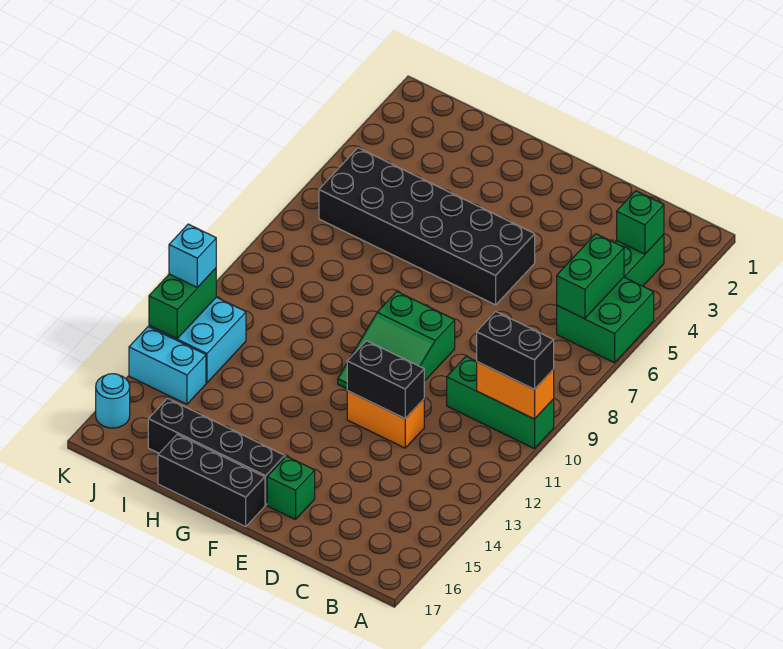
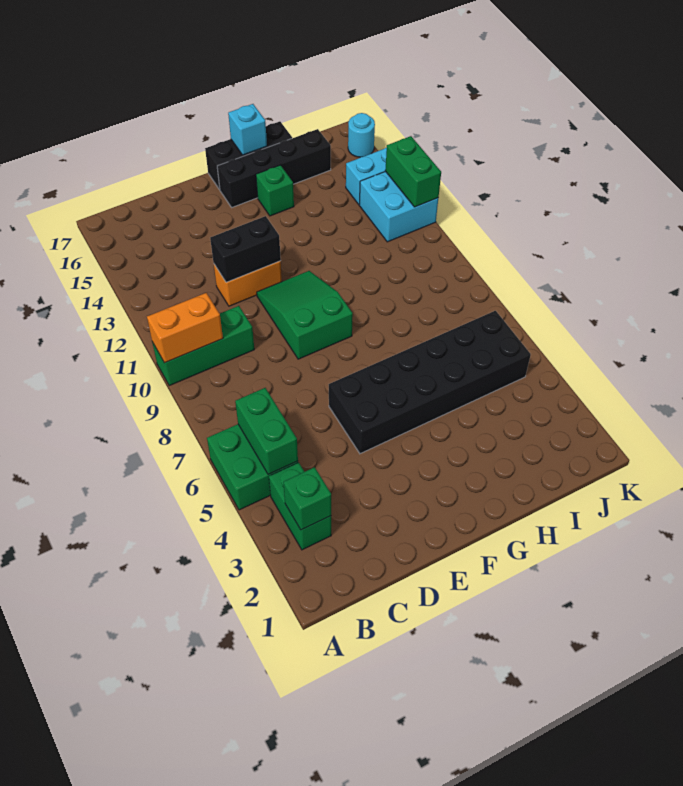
black brick A10:B10 level 3 -> none
green brick E16 level 1 -> green brick G15 level 1
cyan brick K12 level 3 -> cyan brick G17 level 2

